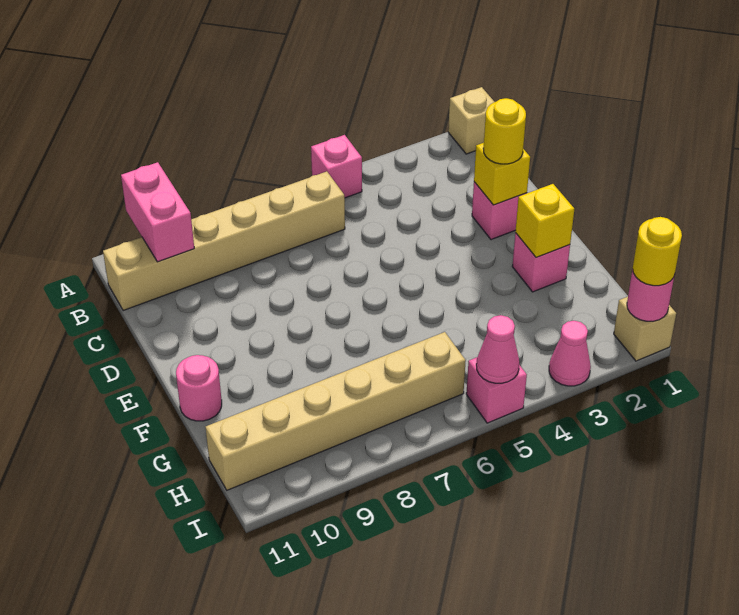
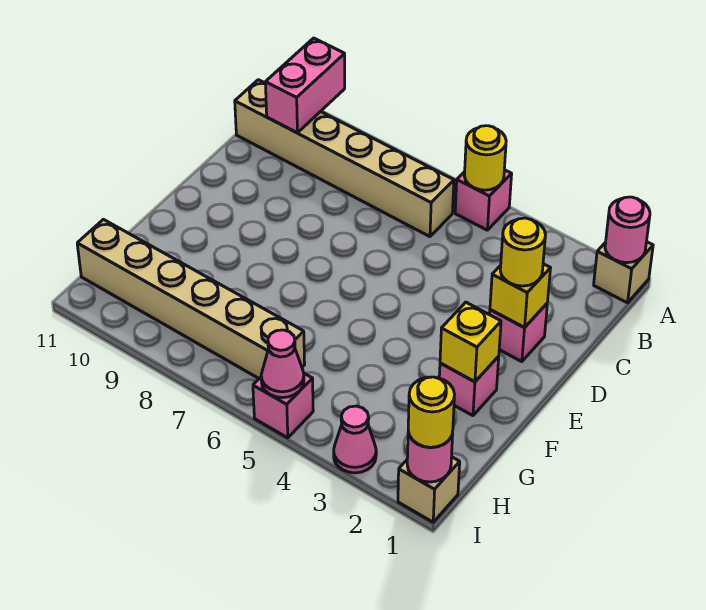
none -> yellow round brick A5 level 2
pink round brick F11 level 1 -> pink round brick A1 level 2

